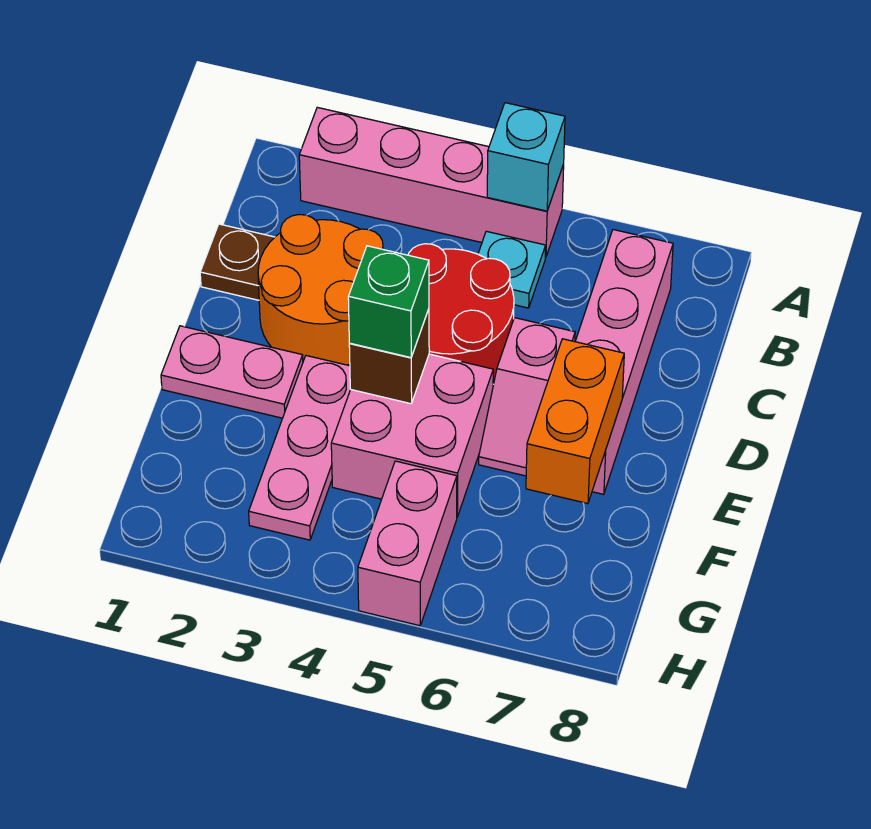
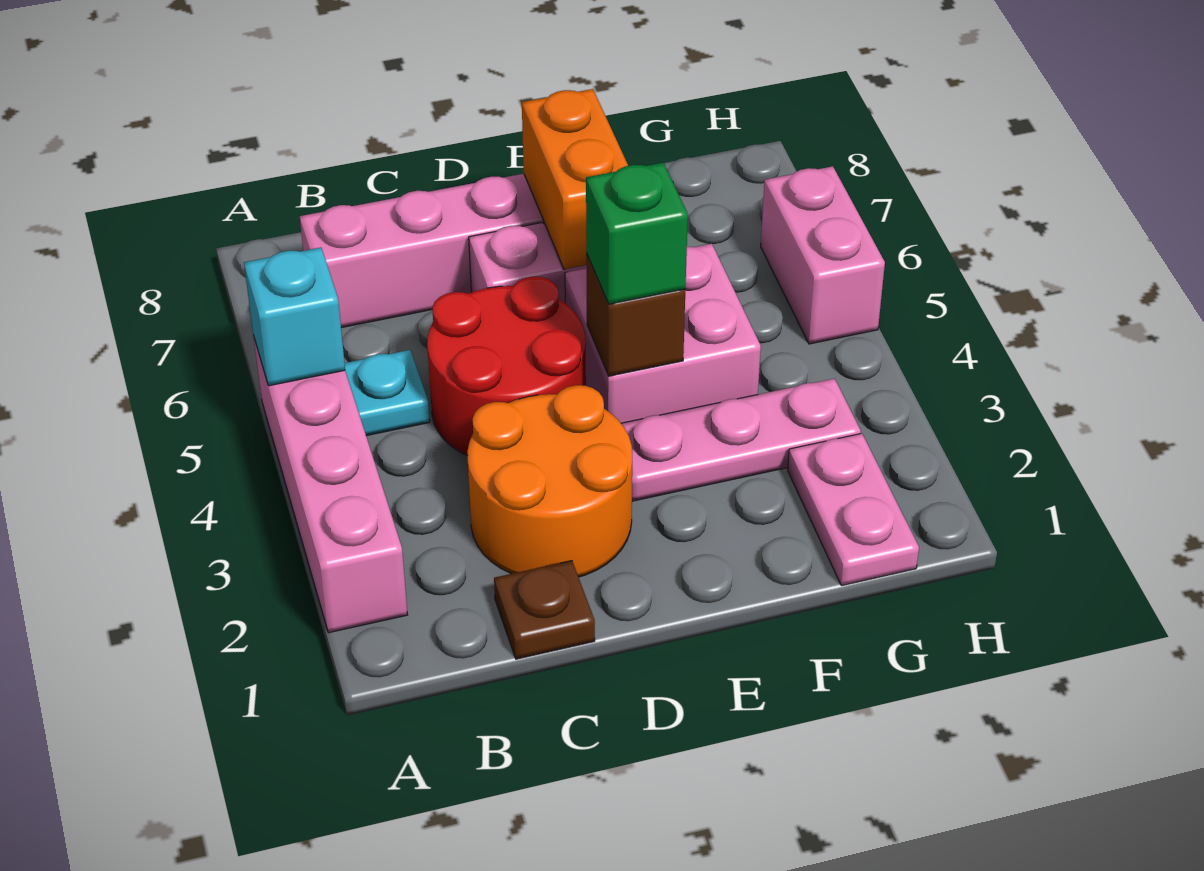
pink plate E1:E2 level 1 -> pink plate G1:G2 level 1
orange brick E7:F7 level 2 -> orange brick E6:E7 level 2
pink brick G5:H5 level 1 -> pink brick H5:H6 level 1

